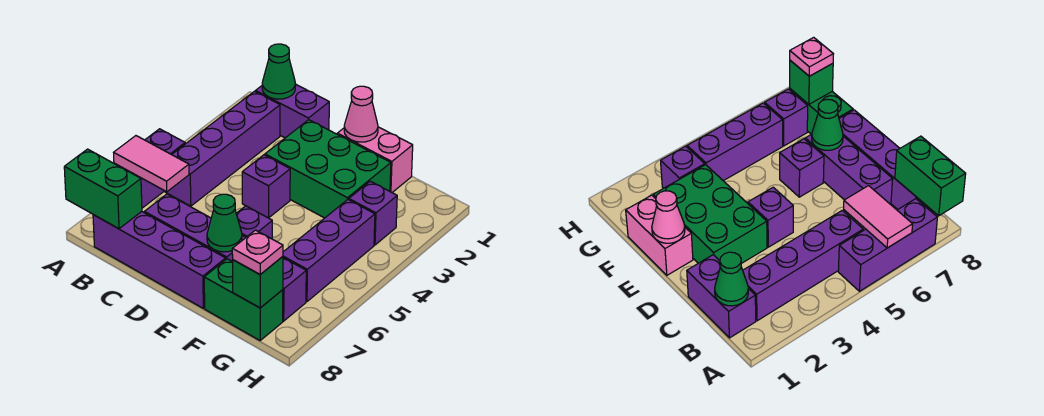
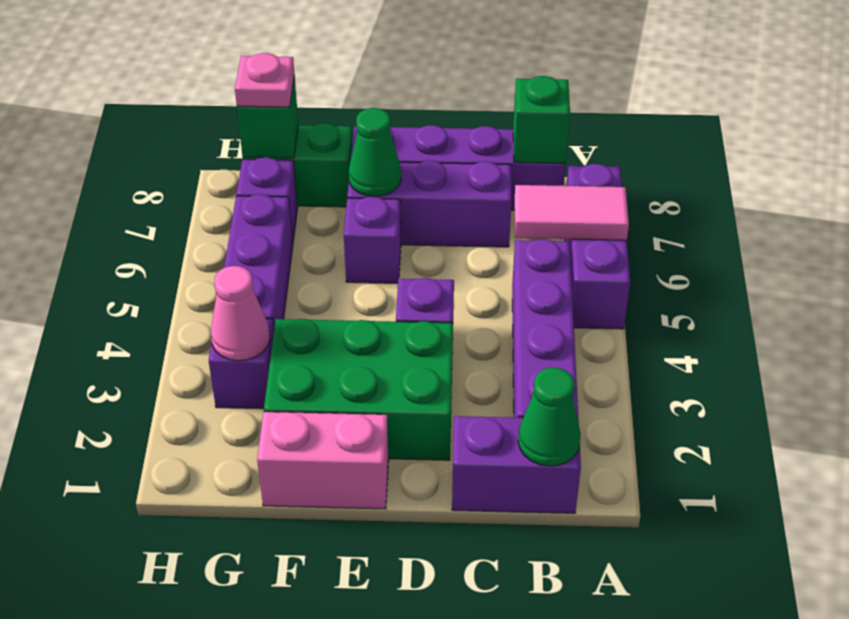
green brick A8:B8 level 2 -> green brick B8 level 2
pink cone E1 level 2 -> pink cone G3 level 2

